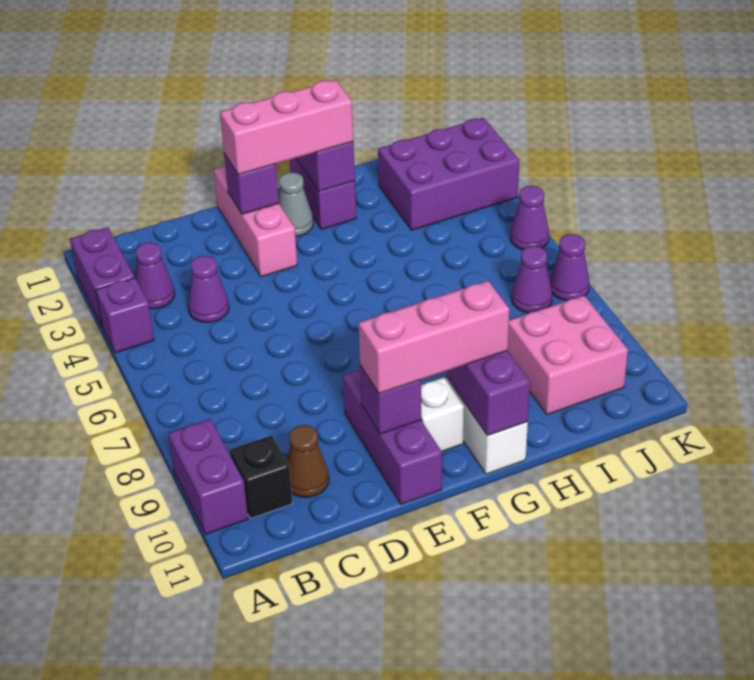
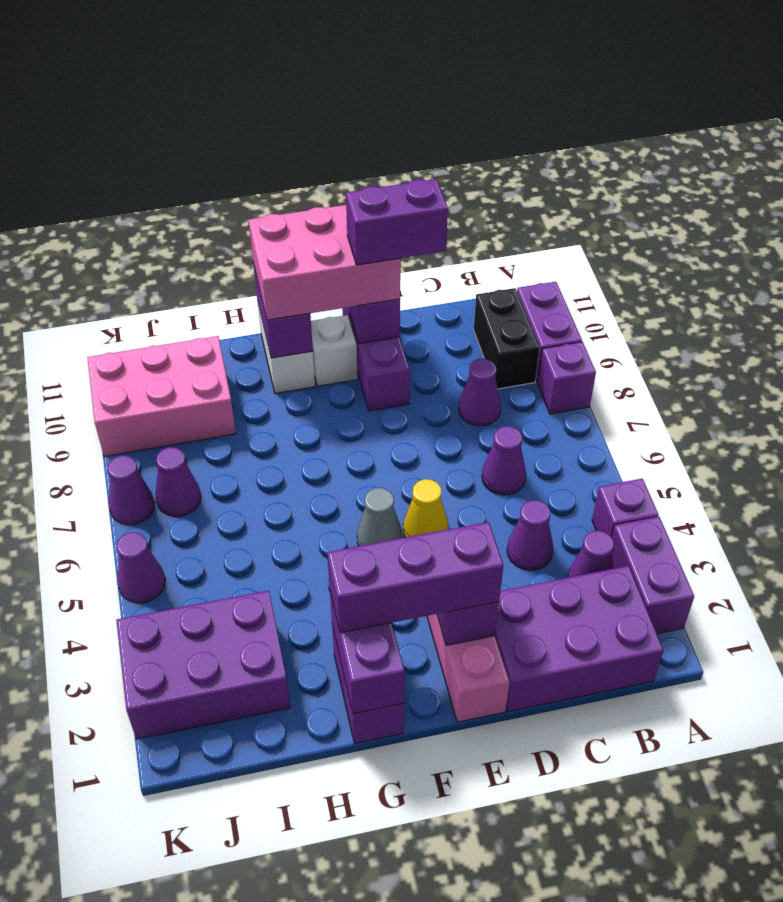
none -> purple brick A8 level 1
none -> purple brick B1:D2 level 1
black brick B10 level 1 -> black brick B9:B10 level 1
none -> purple cone C6 level 1
none -> purple cone C8 level 1
brown cone C10 level 1 -> none
none -> purple brick D10:E10 level 4
pink brick E2:G2 level 3 -> purple brick E2:G2 level 3
none -> yellow cone E5 level 1
pink brick E10:G10 level 3 -> pink brick E10:G11 level 3
grey cone F2 level 1 -> grey cone F5 level 1
pink brick I9:J10 level 1 -> pink brick I9:K10 level 1

